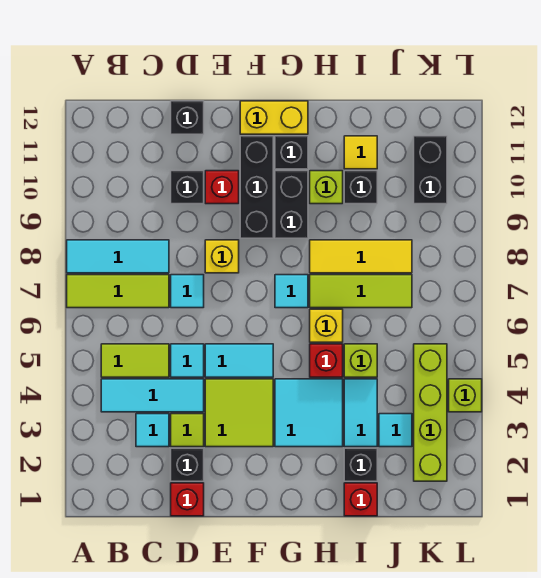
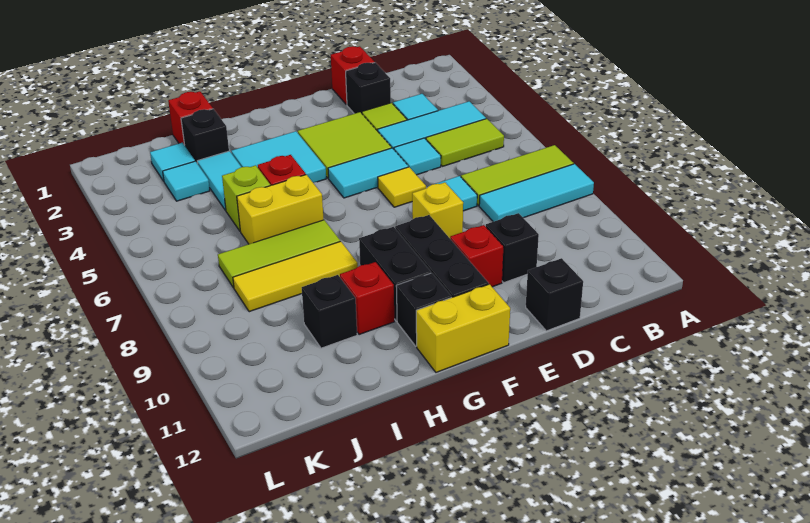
cyan tile G7 level 1 -> cyan tile J2 level 1
yellow brick H6 level 1 -> yellow brick H6:I6 level 1
lime brick H10 level 1 -> red brick H10 level 1
yellow tile I11 level 1 -> yellow tile E6 level 1
lime brick K2:K5 level 1 -> none
black brick K10:K11 level 1 -> none
lime brick L4 level 1 -> none

